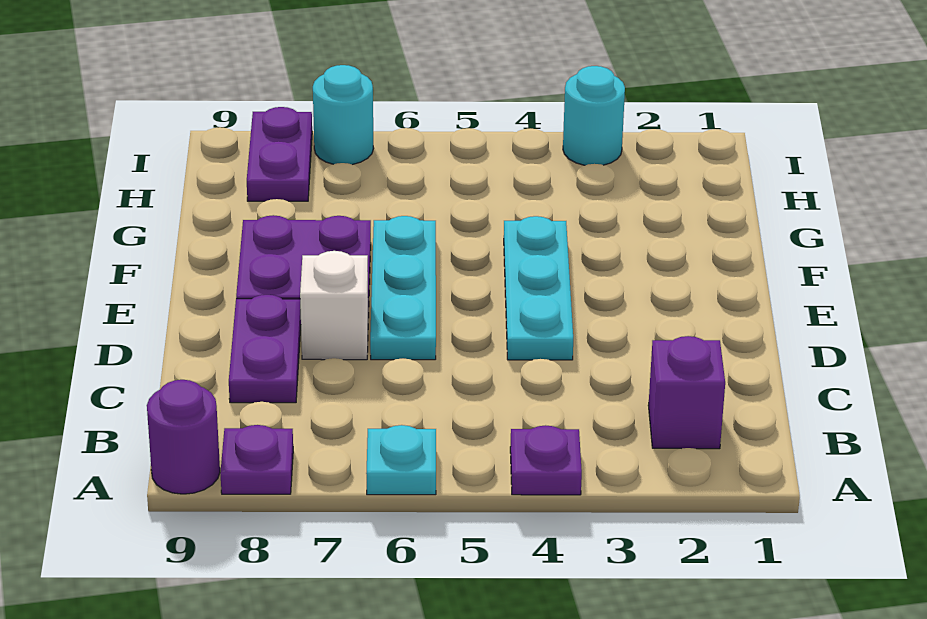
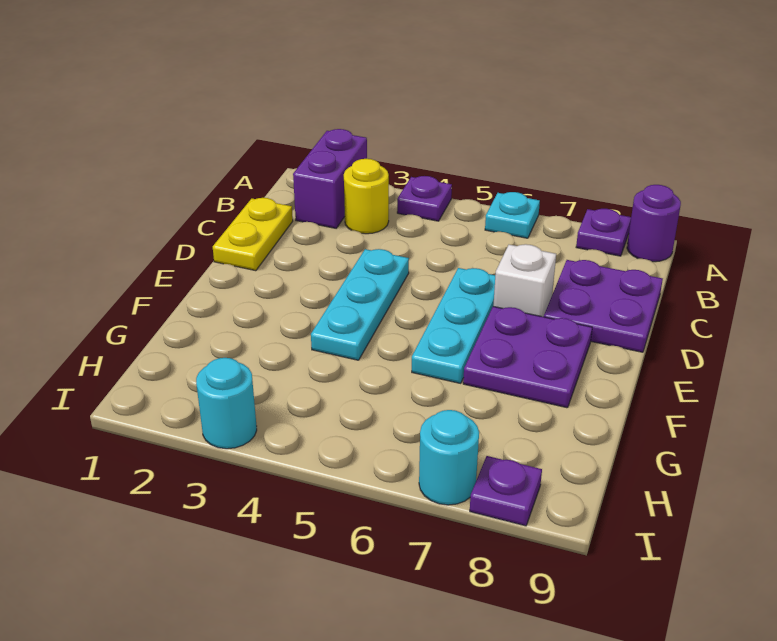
purple brick B2 level 1 -> purple brick A2:B2 level 1
none -> yellow round brick B3 level 1
none -> yellow plate C1:D1 level 1
purple plate C8:D8 level 1 -> purple plate C8:D9 level 1
purple plate H8:I8 level 1 -> purple plate I8 level 1

